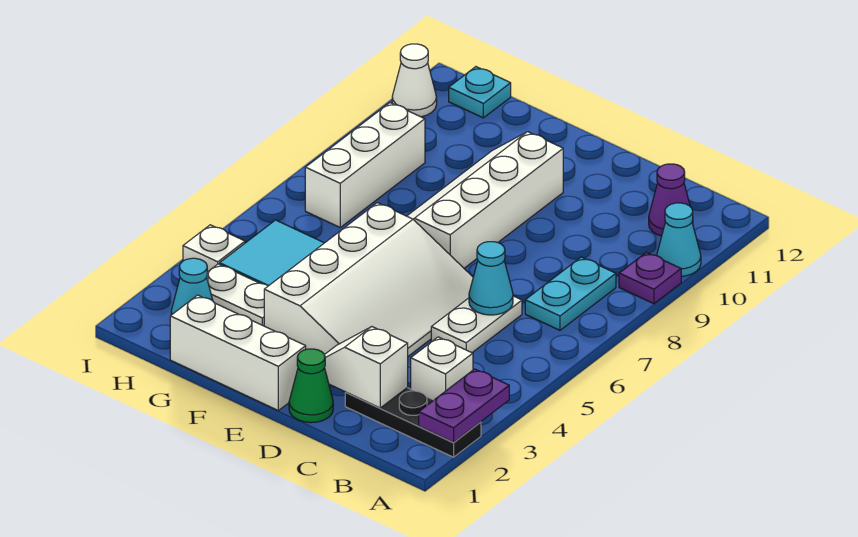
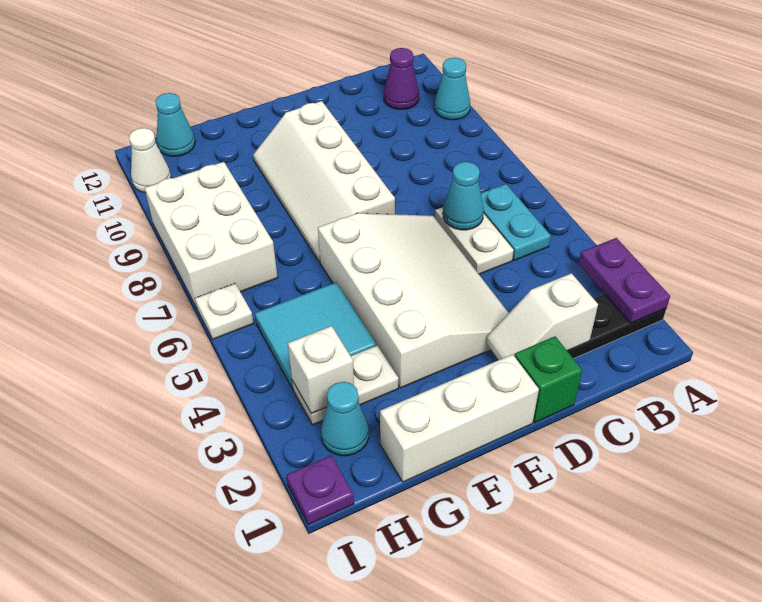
purple plate A9 level 1 -> purple plate I1 level 1
white brick B3 level 1 -> white brick H3 level 2
cyan plate B7:B8 level 1 -> cyan plate B5:B6 level 1
green cone D1 level 1 -> green brick D1 level 1
white brick H7:H9 level 1 -> white brick H7:I9 level 1
cyan plate H12 level 1 -> cyan cone H12 level 1
white plate I4 level 1 -> white plate I6 level 1

